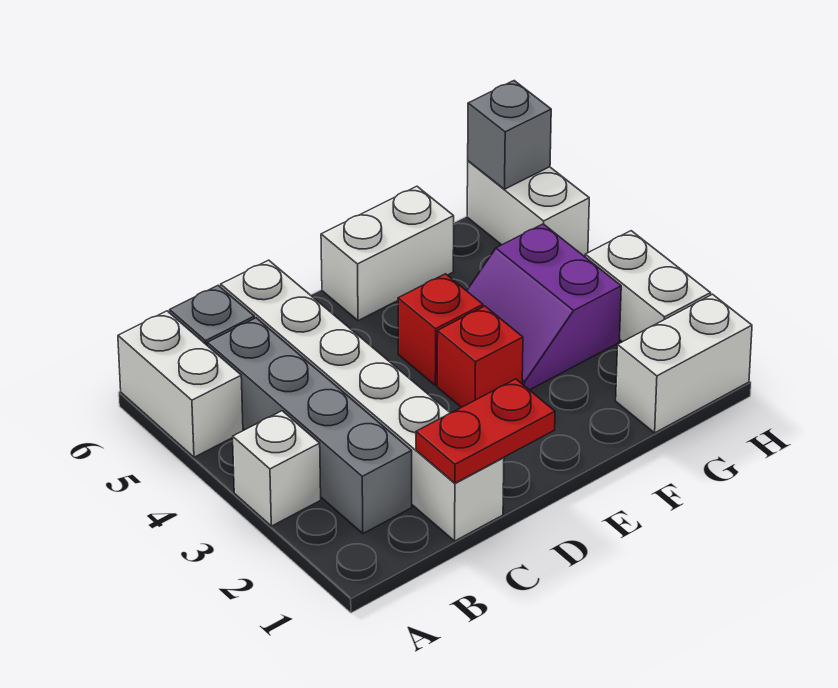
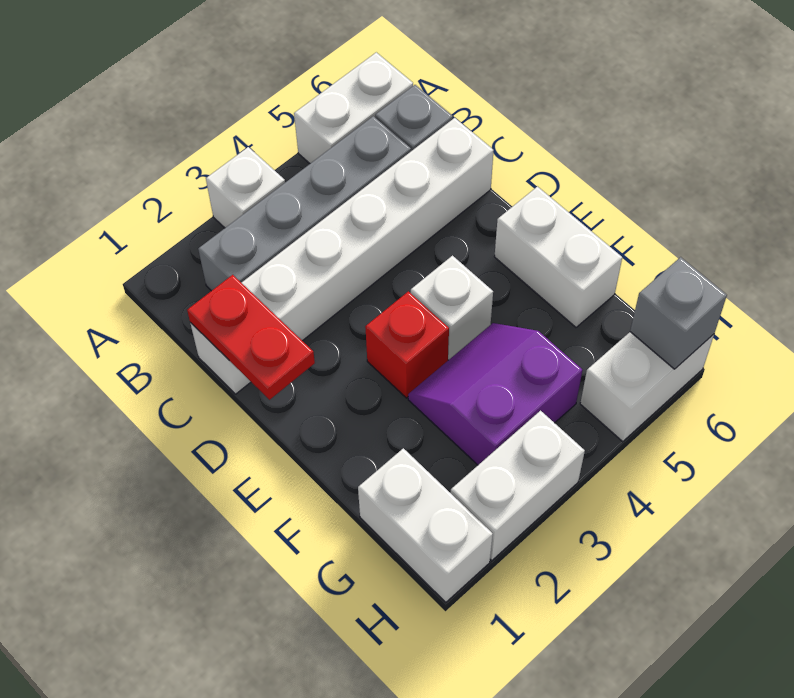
red brick E4 level 1 -> white brick E4 level 1

